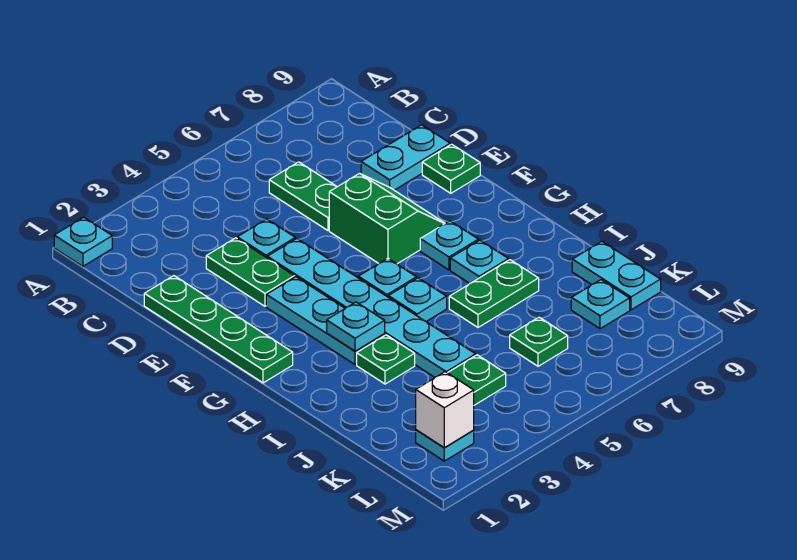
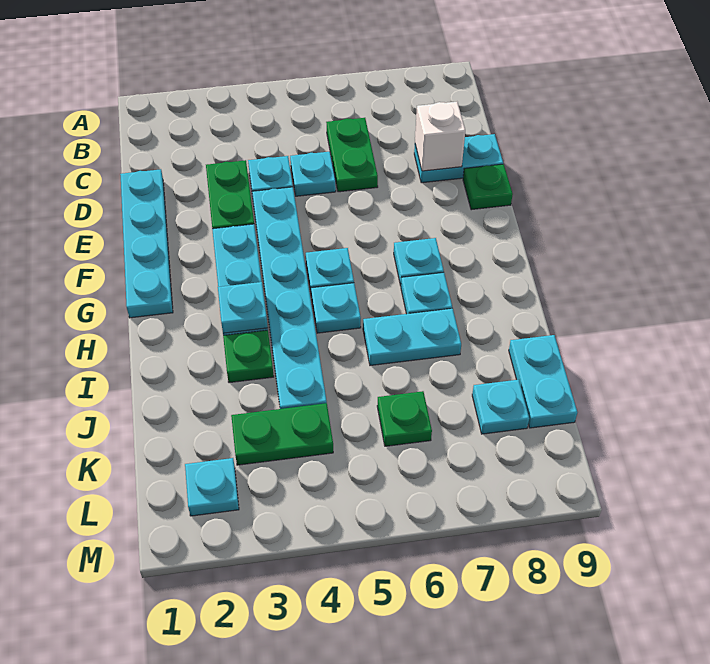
cyan plate A1 level 1 -> cyan plate D5 level 1
green plate D1:G1 level 1 -> cyan plate D1:G1 level 1
green slope E6:F7 level 1 top 6 -> none
green plate I6:I7 level 1 -> cyan plate I6:I7 level 1
white brick L2 level 2 -> white brick D8 level 2

